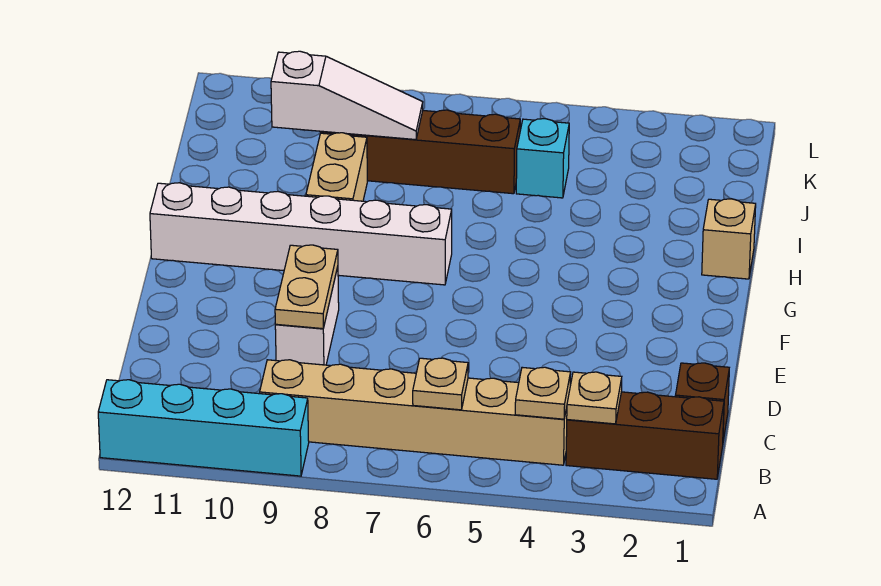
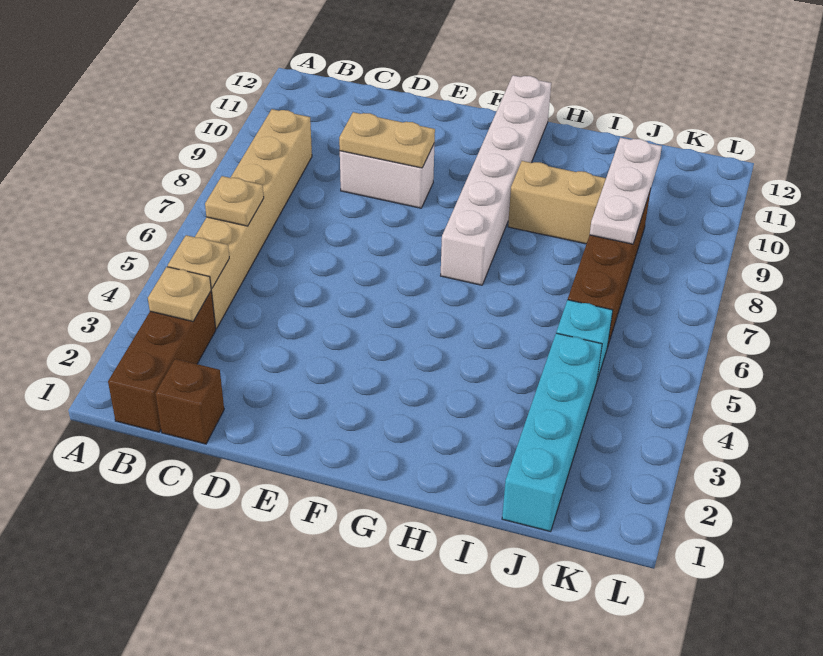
cyan brick A9:A12 level 1 -> cyan brick J1:J4 level 1
tan brick H1 level 1 -> none
white slope J8:J10 level 2 top 10 -> white plate J8:J10 level 2

